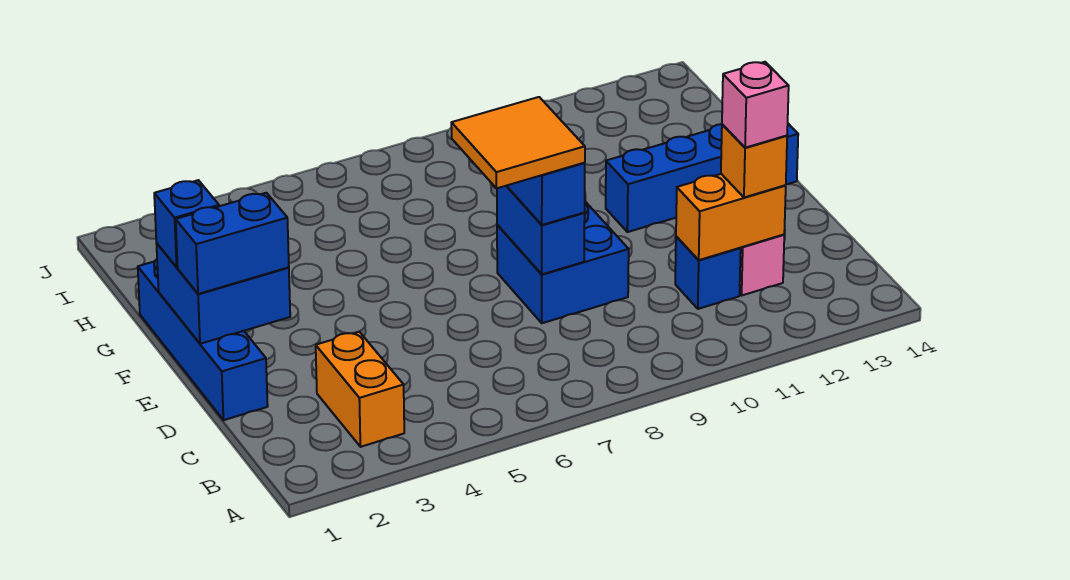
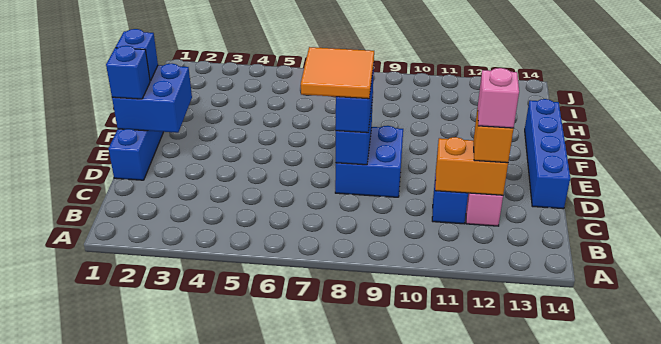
orange brick B3:C3 level 1 -> none
blue brick E1:E2 level 3 -> blue brick E1 level 3
blue brick F11:F14 level 1 -> blue brick D14:G14 level 1

